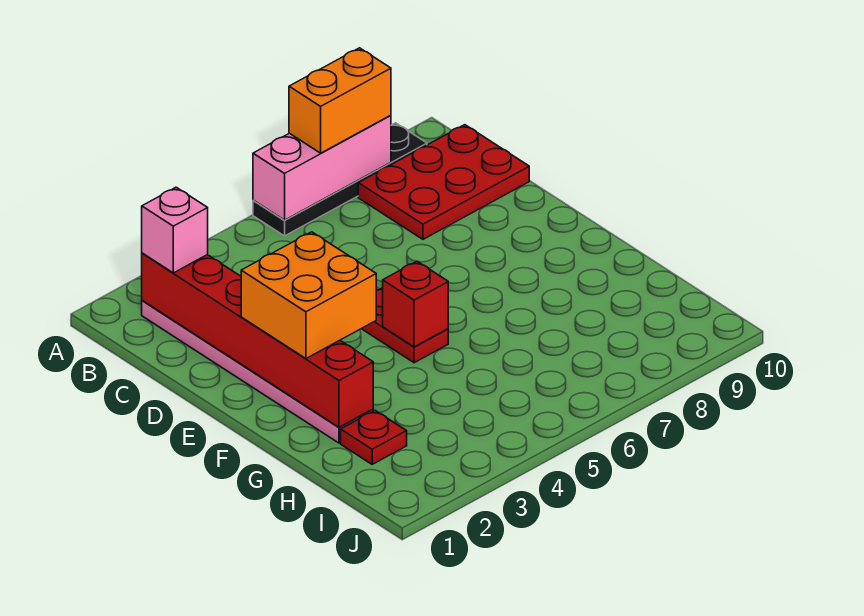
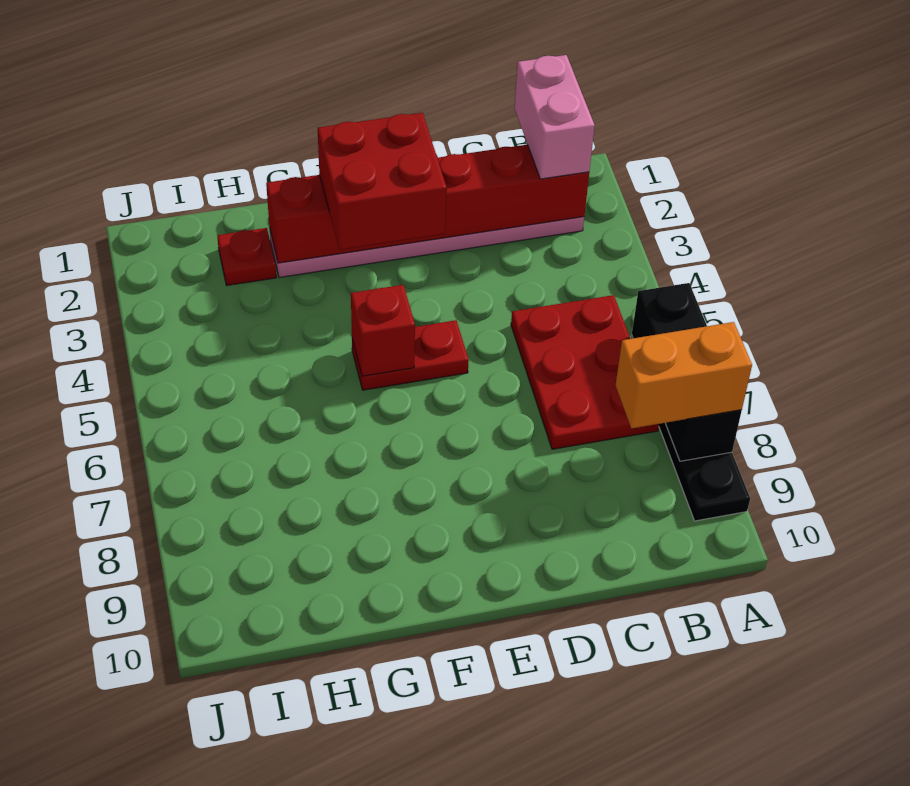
pink brick A6:A8 level 2 -> black brick A6:A8 level 2
orange brick A7:A8 level 3 -> orange brick A8:B8 level 3
pink brick B2 level 3 -> pink brick B1:B2 level 3
red plate B8:C10 level 1 -> red plate B5:C7 level 1
orange brick E2:F3 level 3 -> red brick E2:F3 level 3

